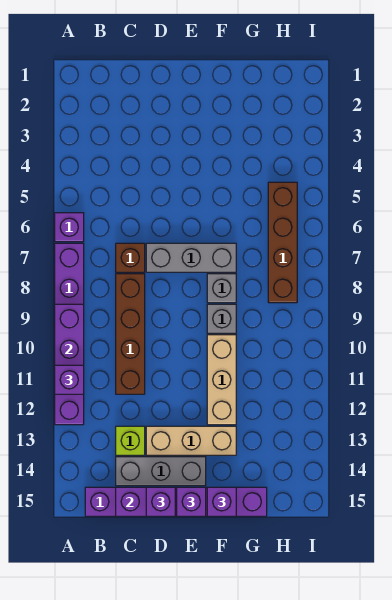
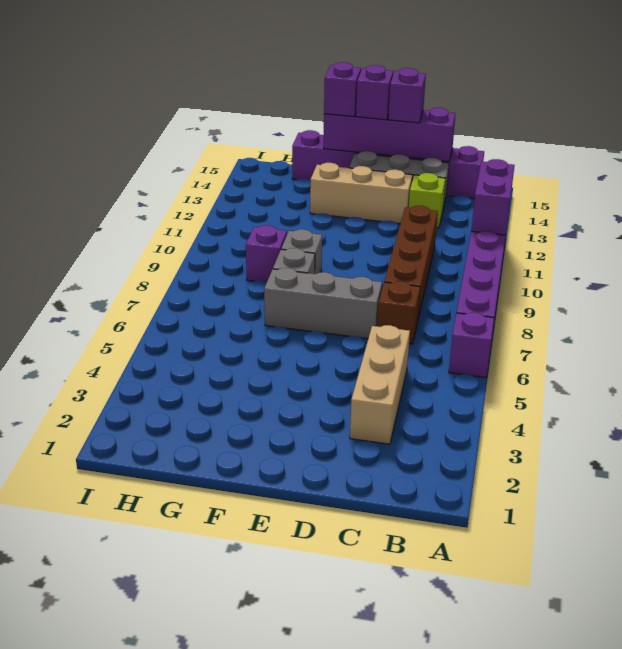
purple brick A9:A12 level 2 -> purple brick A11:A12 level 2
purple brick A11 level 3 -> purple brick G9 level 1
tan brick F10:F12 level 1 -> tan brick C3:C5 level 1
brown brick H5:H8 level 1 -> none

